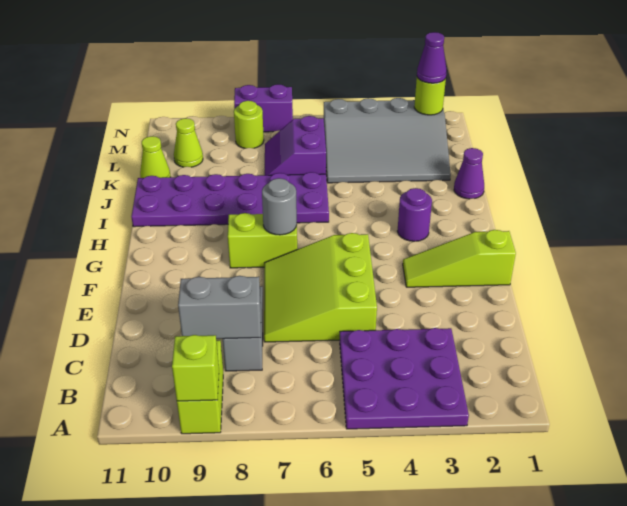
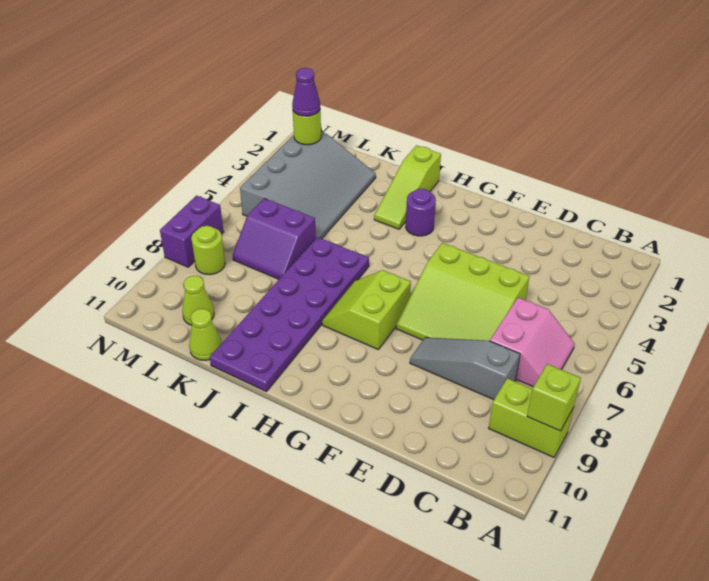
purple plate A3:C5 level 1 -> none
none -> pink slope B6:C7 level 1 top C
grey brick C8:C9 level 2 -> none
lime slope F1:F3 level 1 top 1 -> lime slope I1:I3 level 1 top 1
grey round brick G7 level 2 -> none
purple cone J1 level 1 -> none

